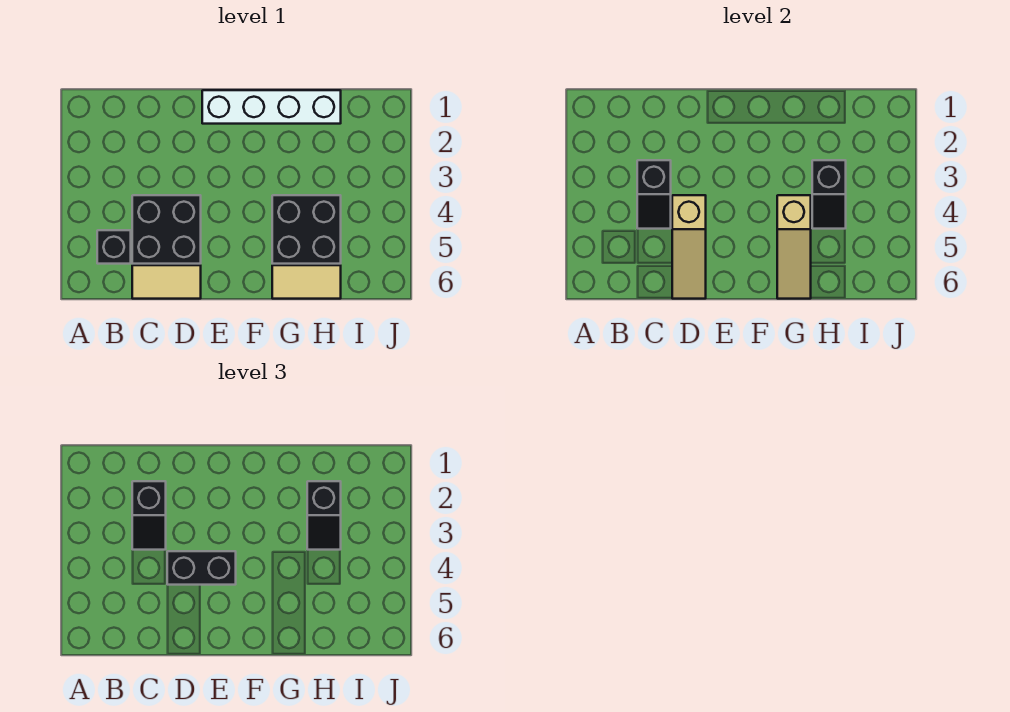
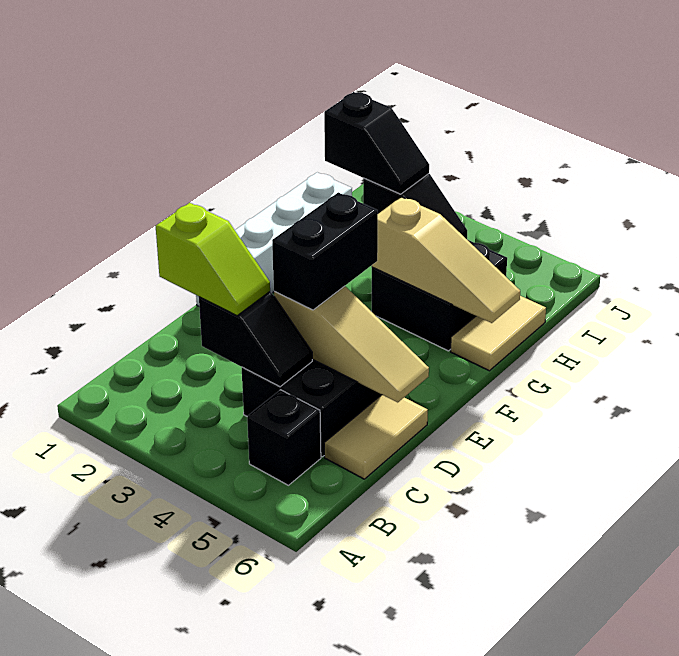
black slope C2:C3 level 3 top 2 -> lime slope C2:C3 level 3 top 2

